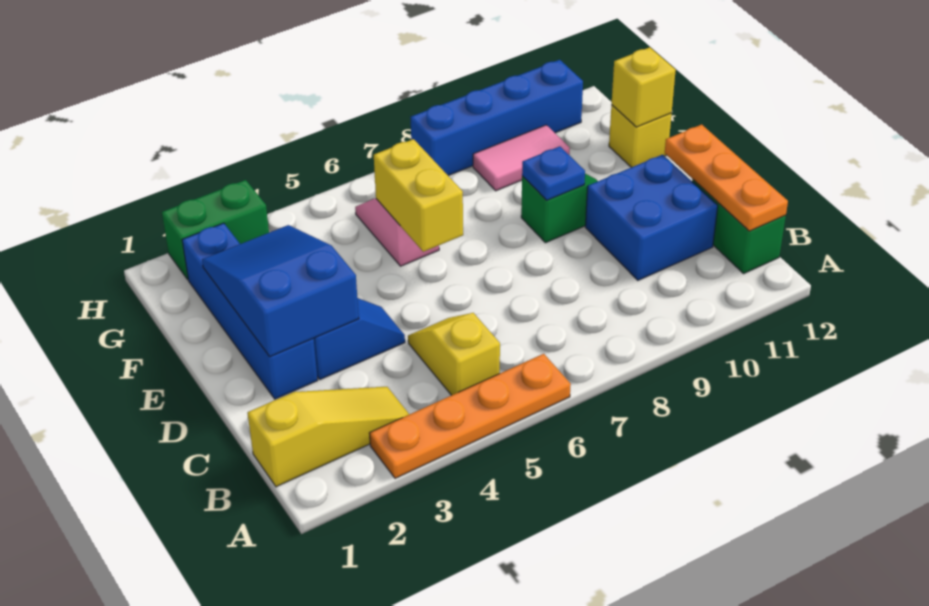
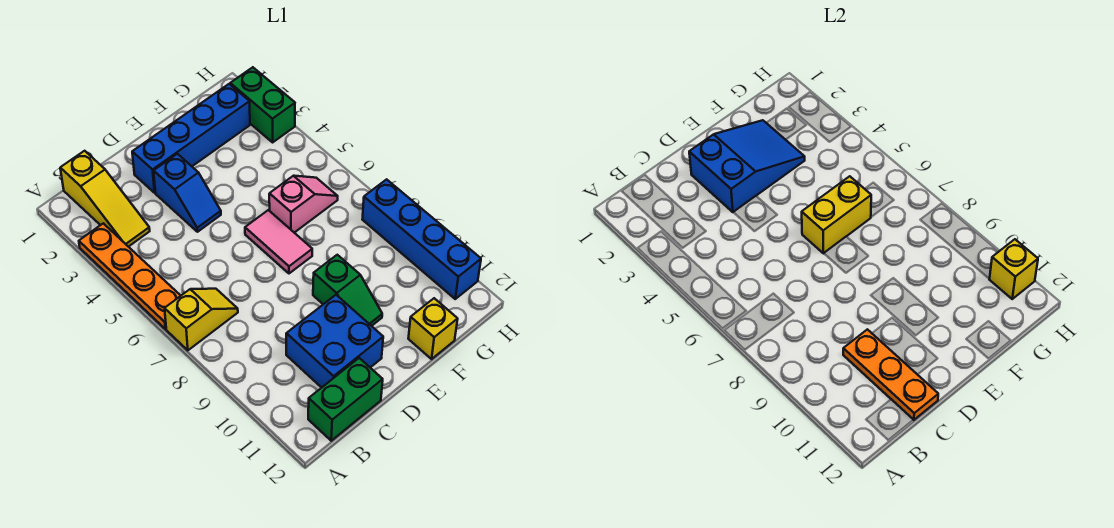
yellow slope B5:C5 level 1 top B -> yellow slope A7:B7 level 1 top A
orange plate B12:D12 level 2 -> orange plate C10:C12 level 2
blue plate E9 level 2 -> none
yellow brick F12 level 2 -> yellow brick H11 level 2
pink tile G9:G10 level 1 -> pink tile E6:E7 level 1

